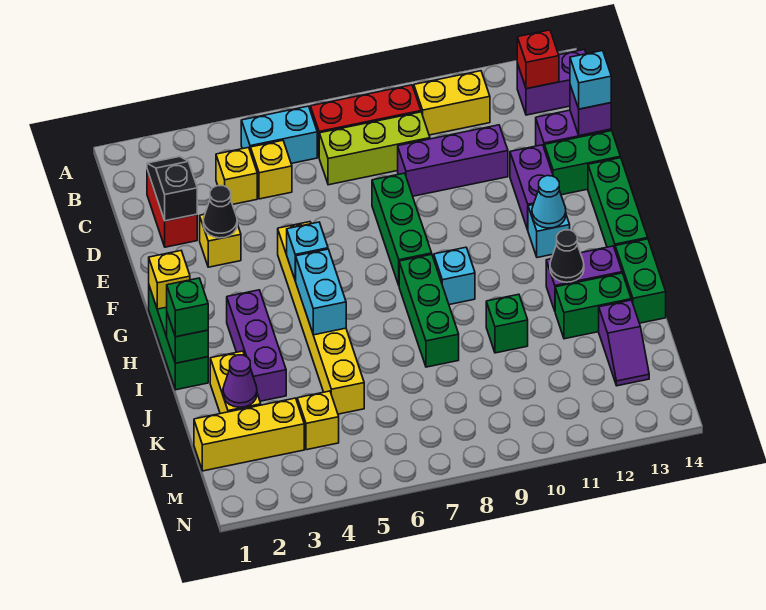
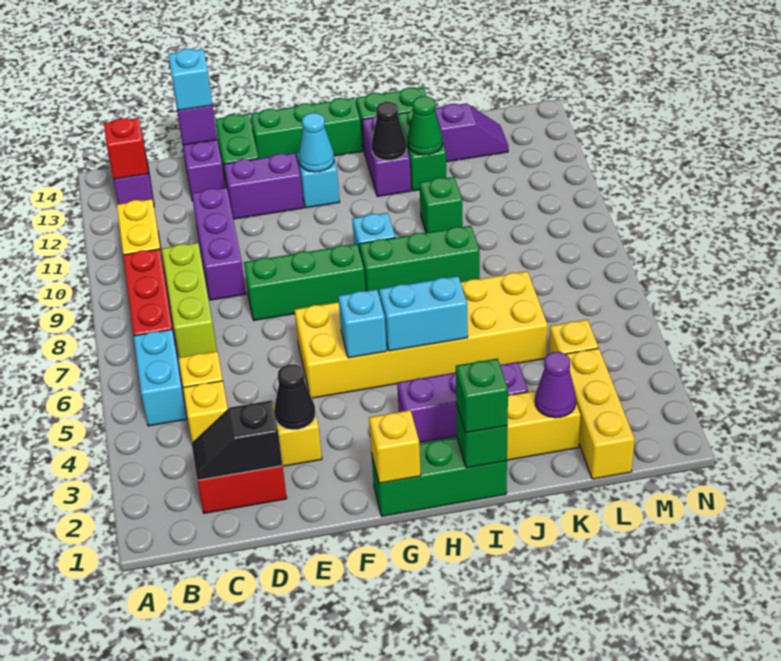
yellow brick F5:K5 level 1 -> yellow brick F5:K6 level 1
none -> green cone J12 level 2

